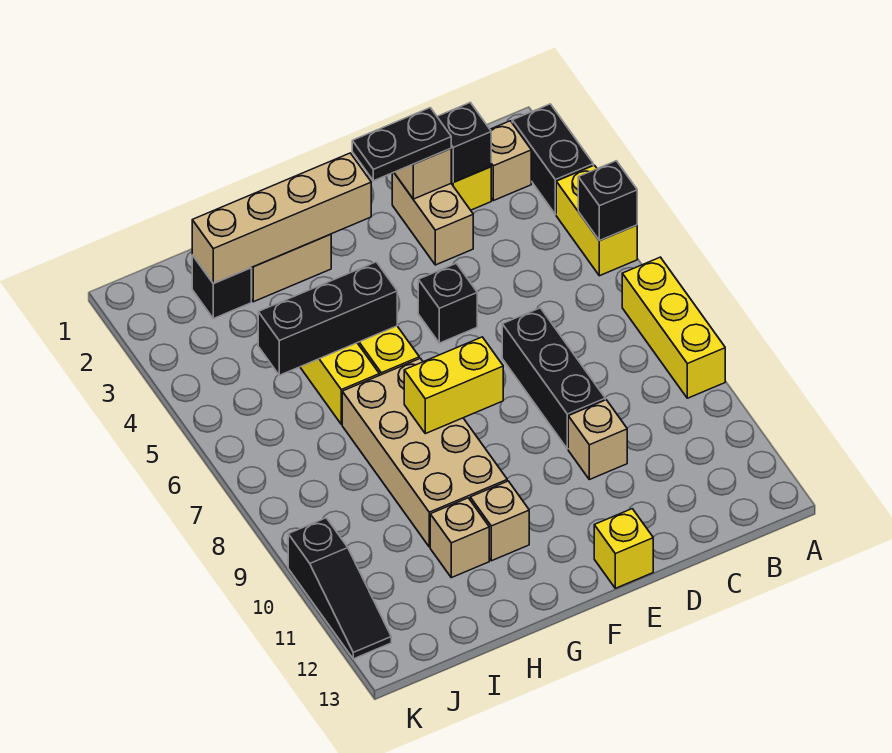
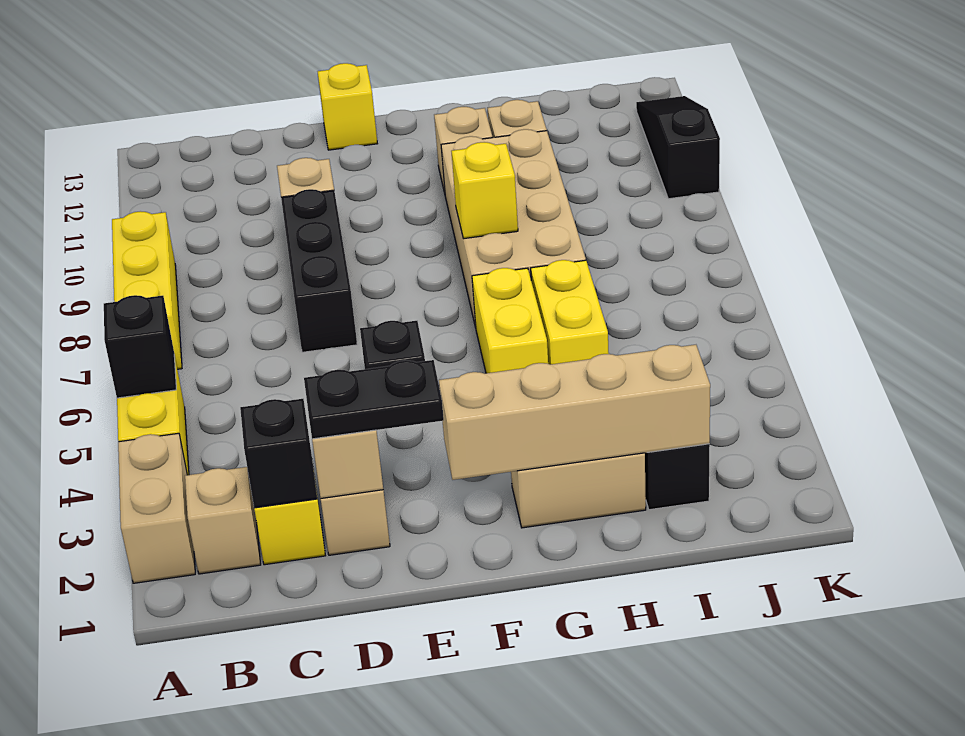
black brick A2:A3 level 1 -> tan brick A2:A3 level 1
yellow brick F8:G8 level 2 -> yellow brick G8 level 2
black brick G5:I5 level 2 -> none

